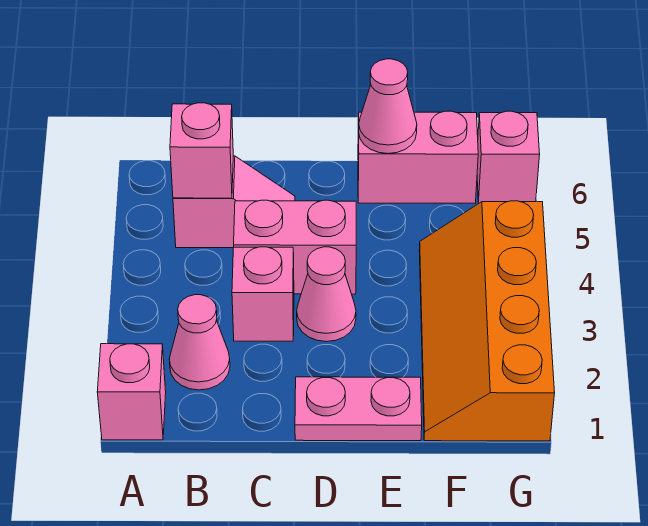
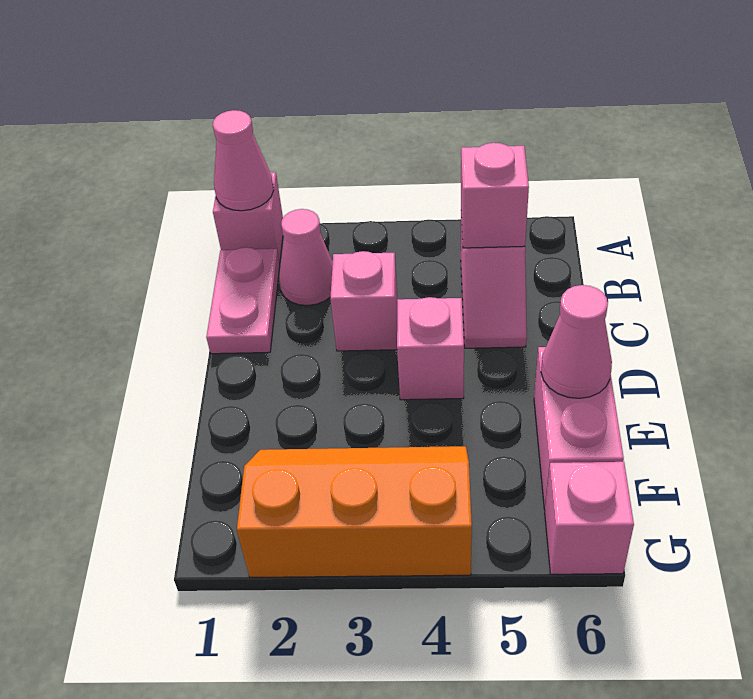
pink brick C4:D4 level 1 -> pink brick D4 level 1
pink plate D1:E1 level 1 -> pink plate B1:C1 level 1
pink cone D3 level 1 -> pink cone A1 level 2
orange slope F1:G4 level 1 top G -> orange slope F2:G4 level 1 top G

